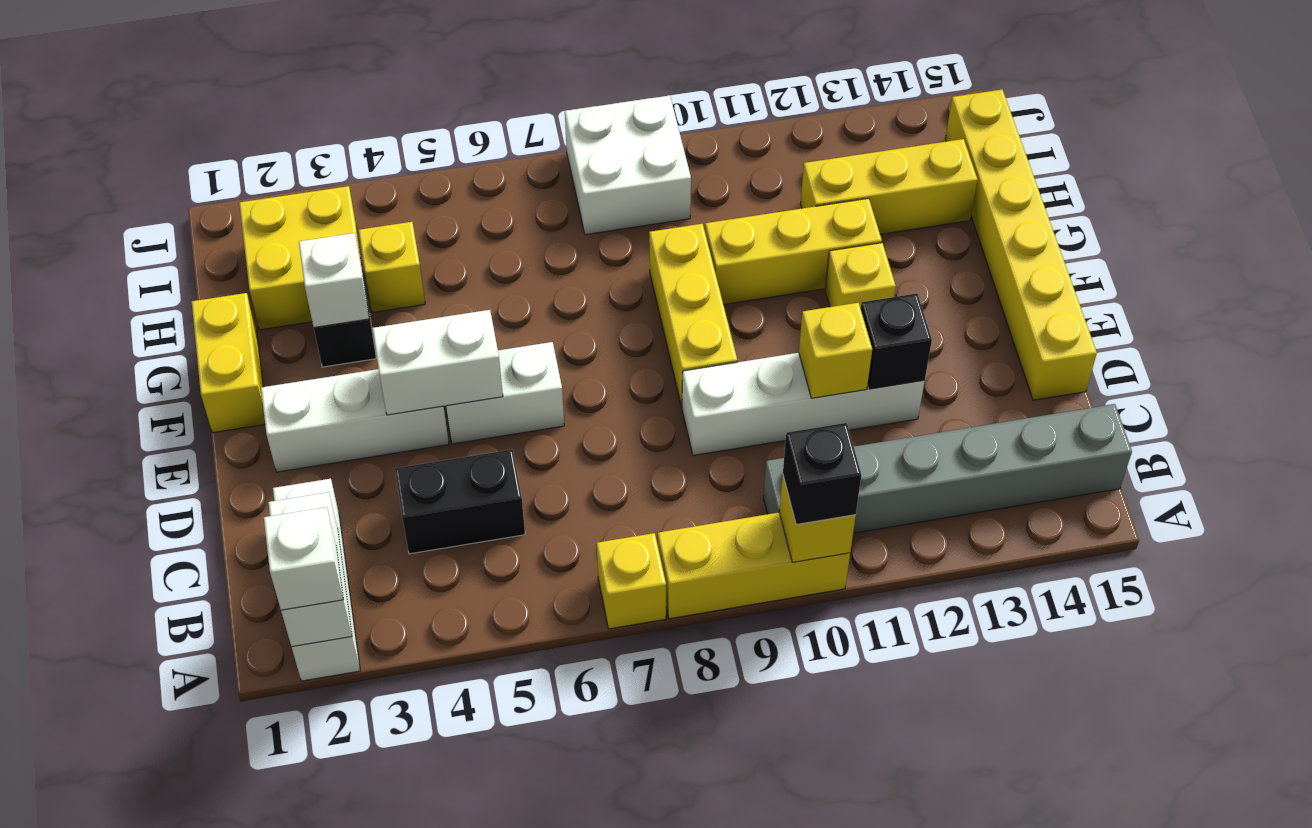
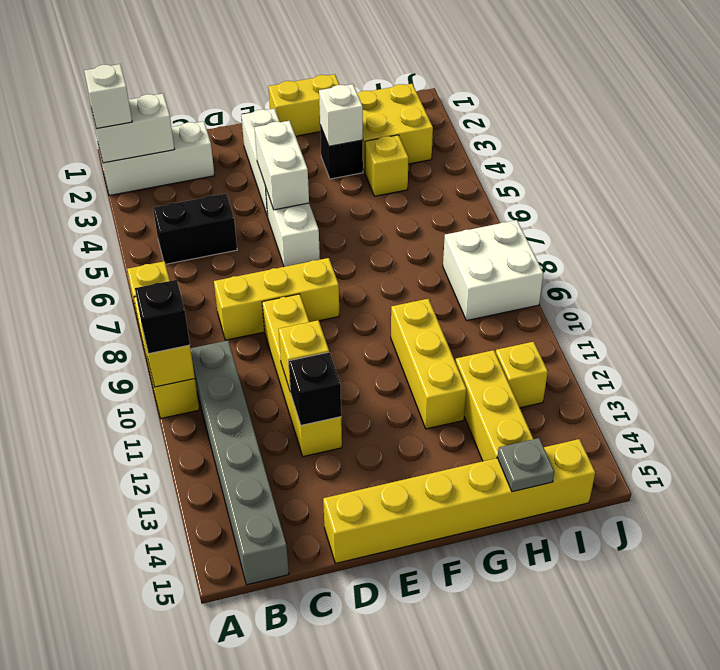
black brick C4:C5 level 1 -> black brick B5:C5 level 1
white brick D9:D12 level 1 -> yellow brick D9:D12 level 1
yellow brick E9:G9 level 1 -> yellow brick C8:E8 level 1
yellow brick F12 level 1 -> yellow brick I12 level 1
none -> grey plate H15 level 2

